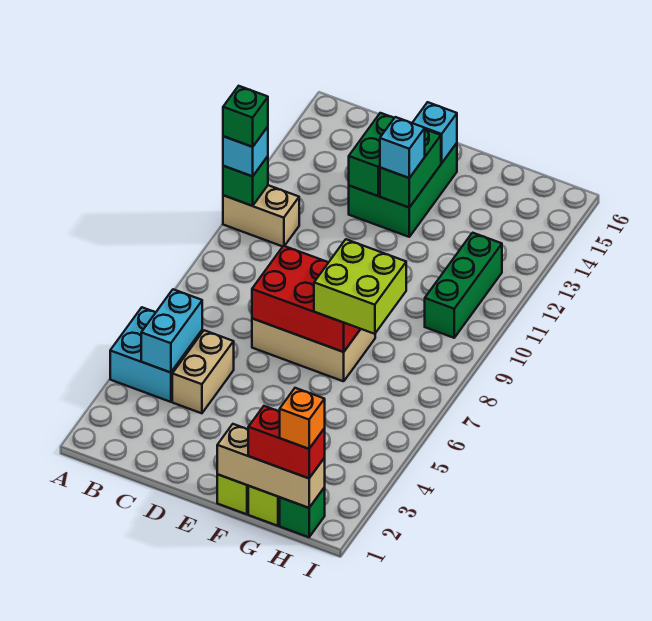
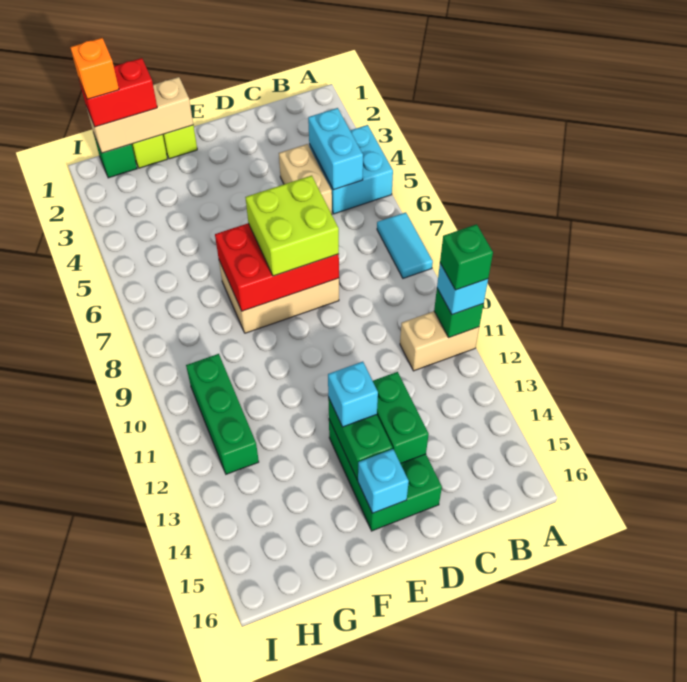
none -> cyan tile A7:A8 level 1
lime brick F7:G8 level 3 -> lime brick D7:E8 level 3

